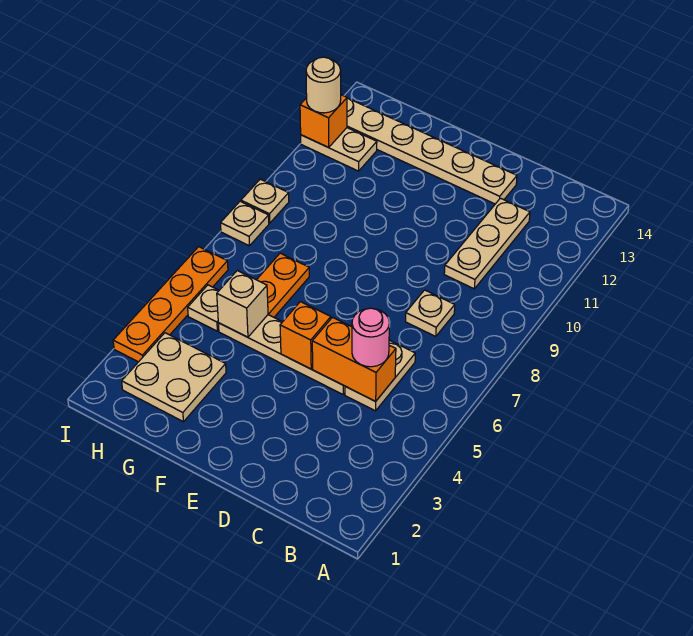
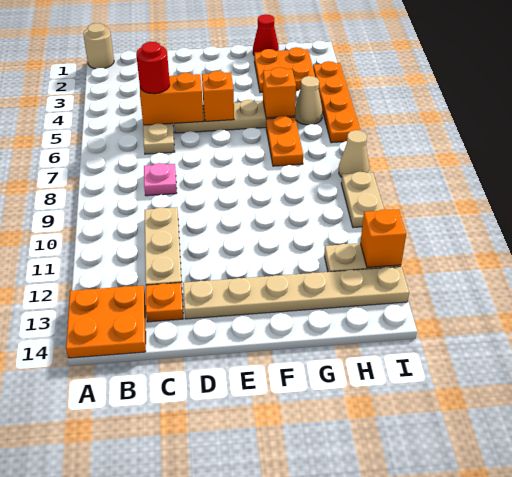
none -> orange plate A13:B14 level 1
pink round brick C5 level 3 -> red round brick C5 level 3
tan plate C8 level 1 -> pink plate C8 level 1
none -> orange plate C13 level 1
none -> red cone G1 level 1
tan plate G2:H3 level 1 -> orange plate G2:H3 level 1
tan brick G5 level 2 -> orange brick G5 level 2
tan plate H5 level 1 -> tan cone H5 level 1
tan plate I8 level 1 -> tan cone I8 level 1
tan plate I9 level 1 -> tan plate I9:I10 level 1
tan round brick I12 level 3 -> tan round brick A1 level 1

